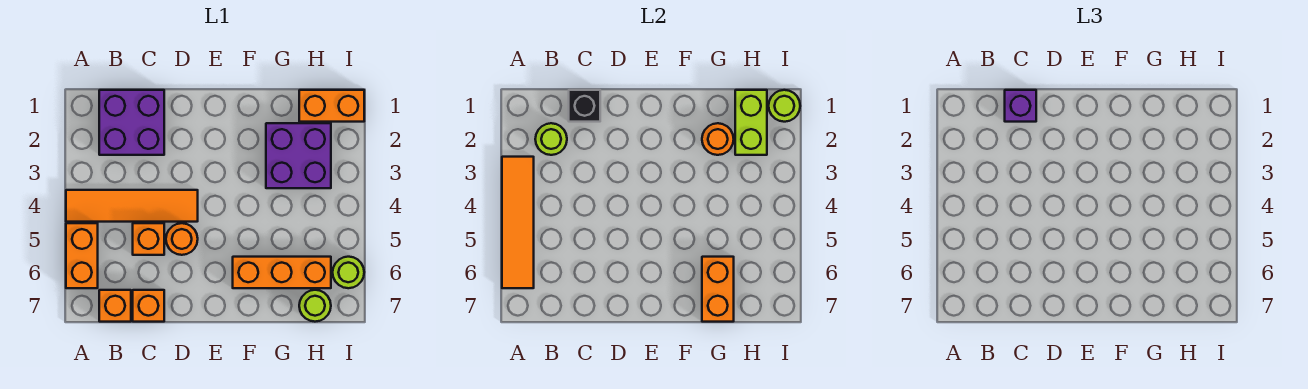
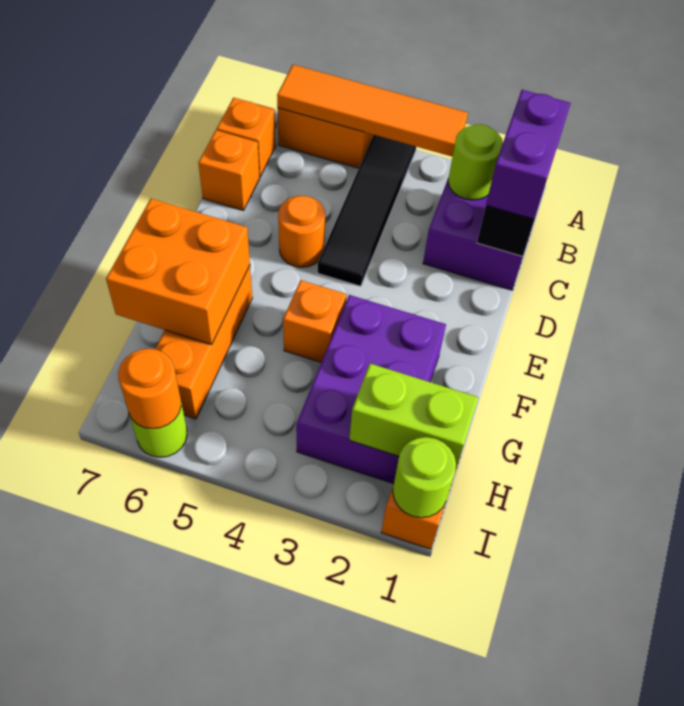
orange tile A4:D4 level 1 -> black tile A4:D4 level 1
purple brick C1 level 3 -> purple brick B1:C1 level 3
orange brick C5 level 1 -> orange brick F4 level 1
purple brick G2:H3 level 1 -> purple brick F2:H3 level 1
orange round brick G2 level 2 -> orange round brick I6 level 2
orange brick G6:G7 level 2 -> orange brick F6:G7 level 2
lime round brick H7 level 1 -> none

